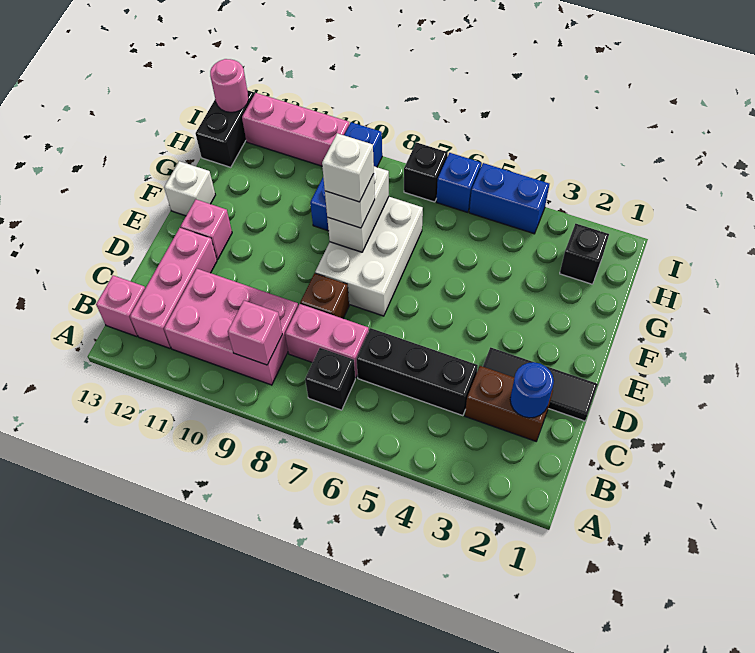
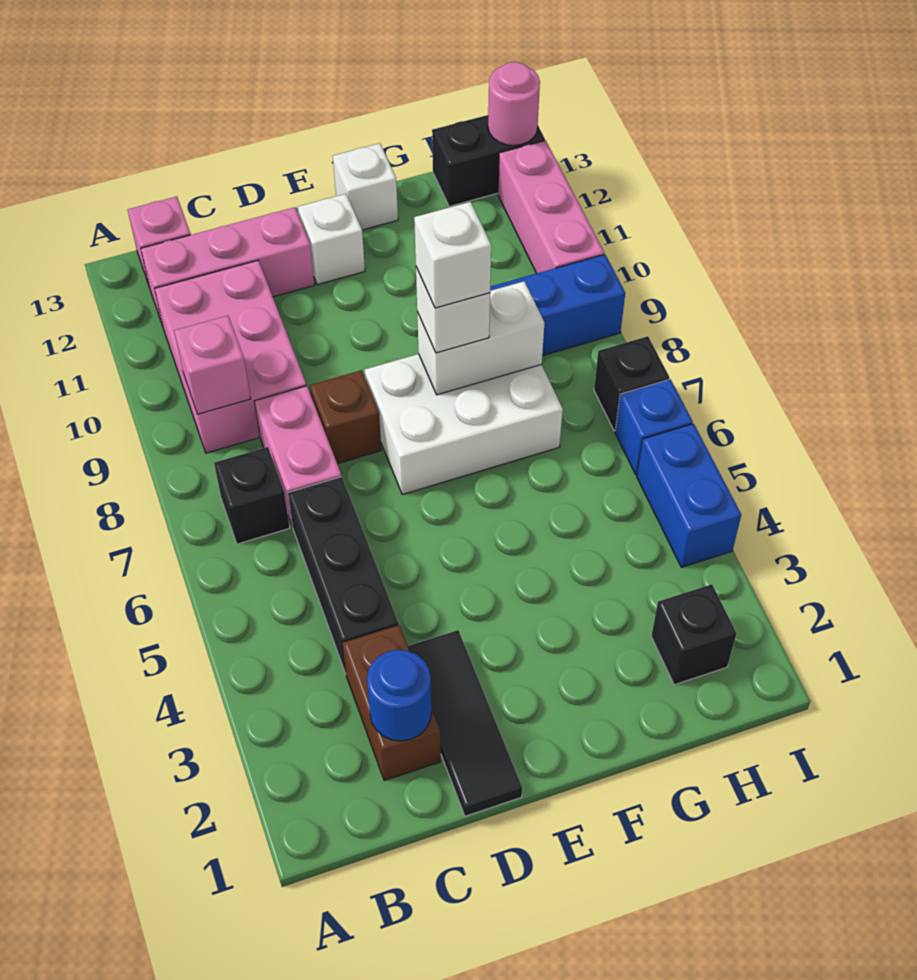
pink brick E12 level 1 -> white brick E12 level 1

